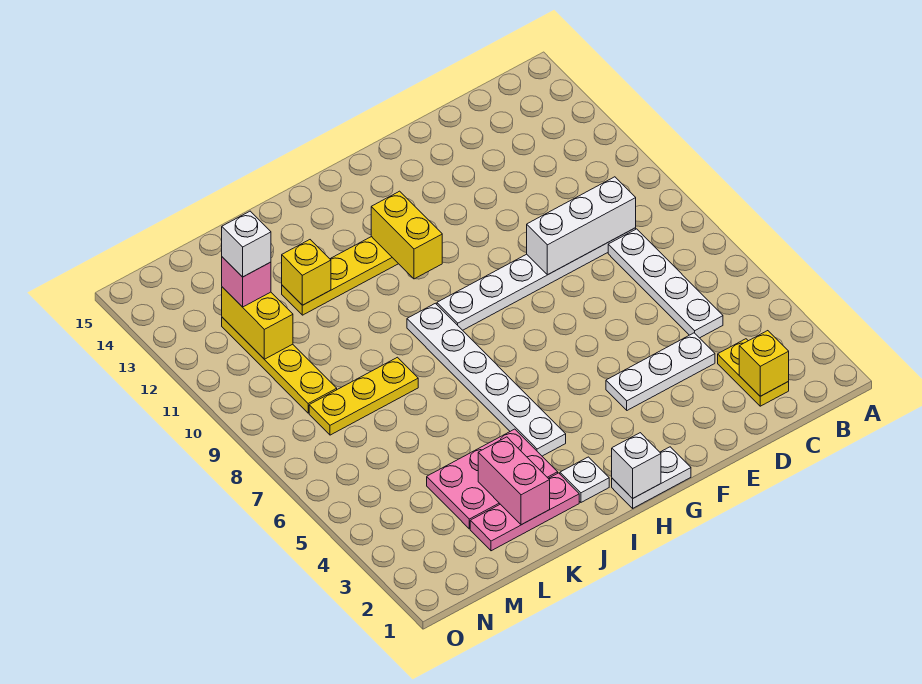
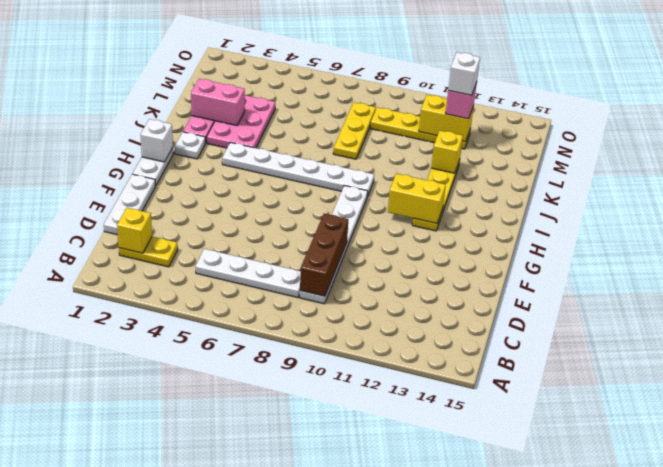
white brick C9:E9 level 2 -> brown brick C9:E9 level 2
white plate D4:F4 level 1 -> white plate D1:F1 level 1

